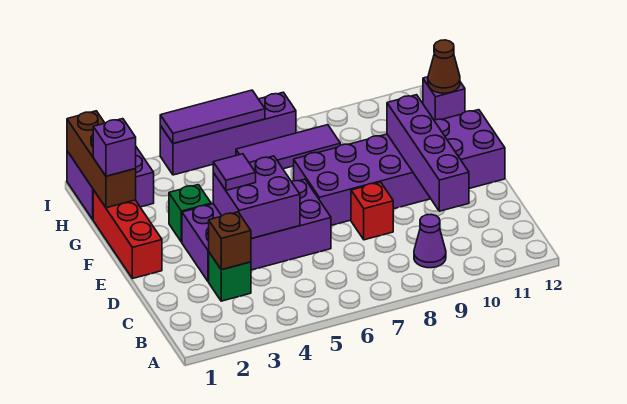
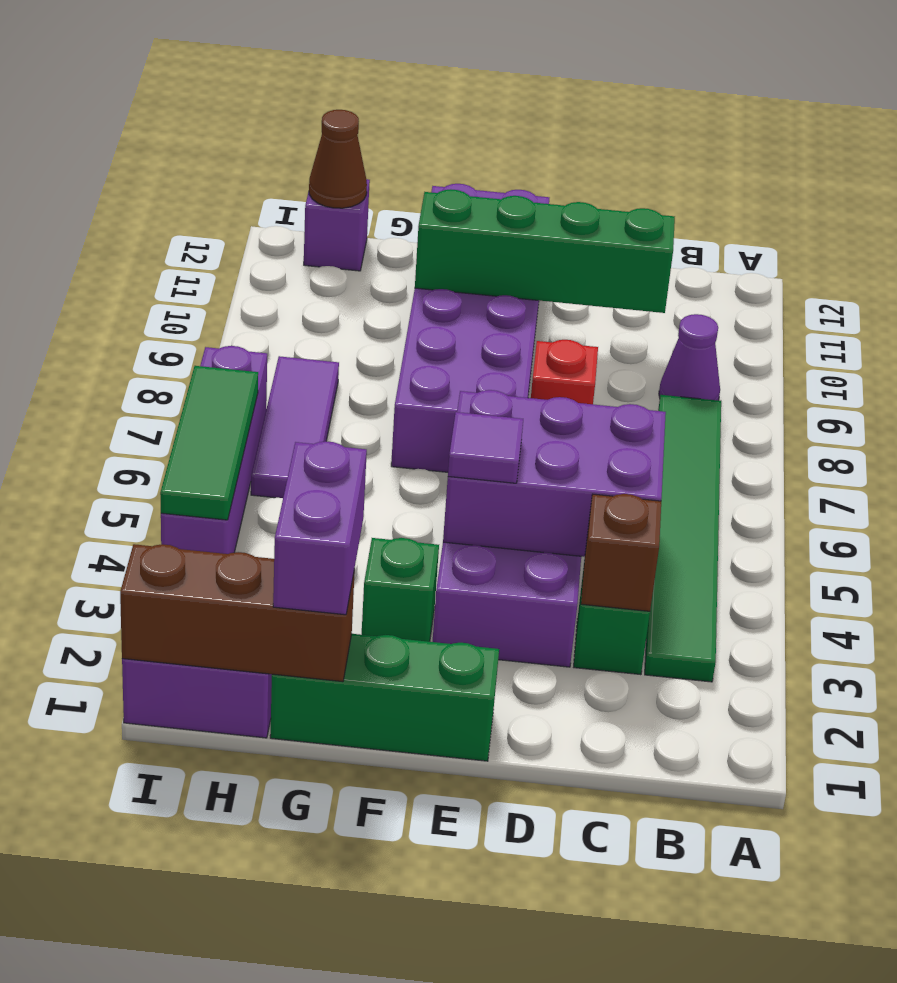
none -> green tile B3:B8 level 1
purple brick C10:F10 level 2 -> green brick C10:F10 level 2
purple brick D4:E5 level 2 -> purple brick C4:E5 level 2
red brick E1:G1 level 1 -> green brick E1:G1 level 1
purple brick G1 level 3 -> purple brick G1:G2 level 3
purple tile I4:I6 level 2 -> green tile I4:I6 level 2

